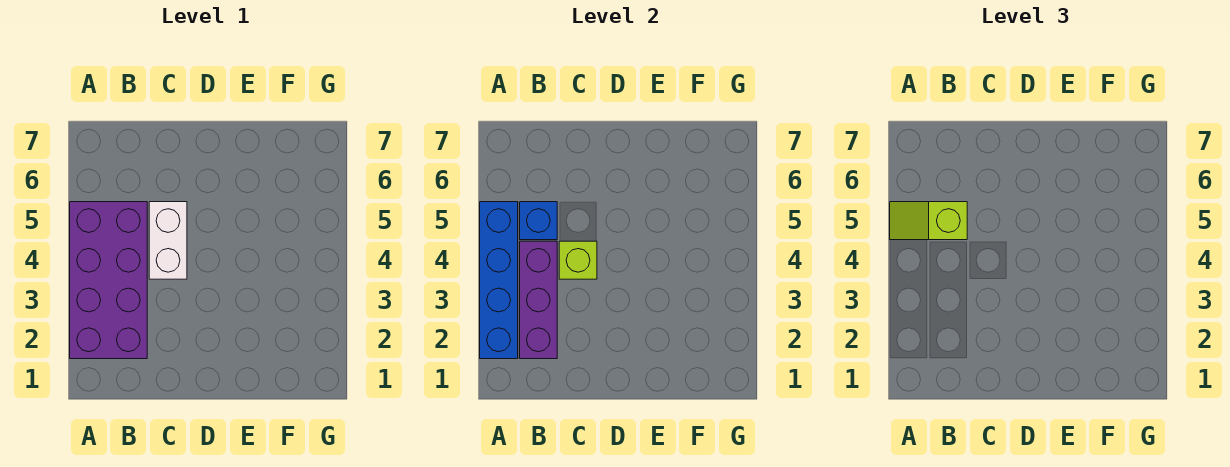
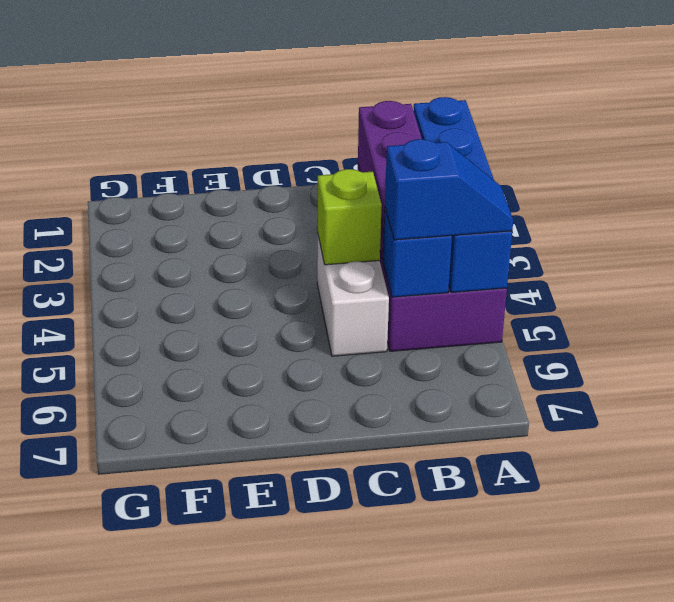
lime slope A5:B5 level 3 top B -> blue slope A5:B5 level 3 top B

